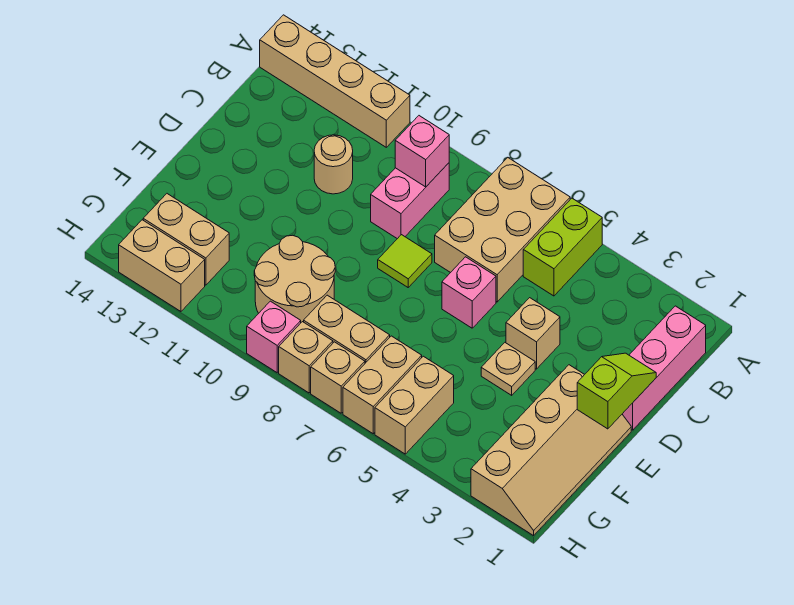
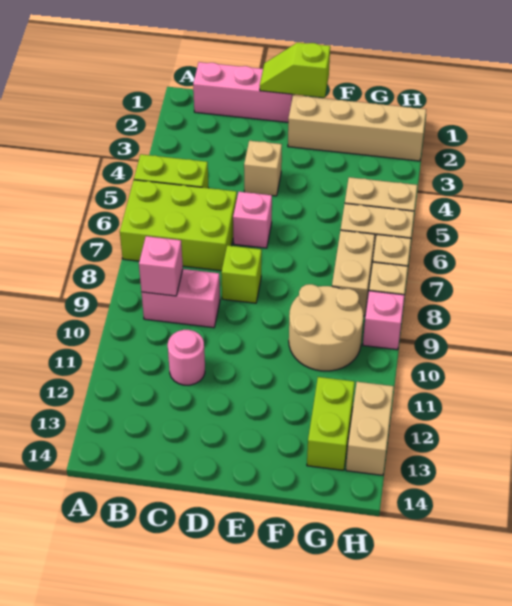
tan brick A6:C7 level 1 -> lime brick A6:C7 level 1
tan brick A11:A14 level 1 -> none
tan round brick C11 level 1 -> pink round brick C11 level 1
lime tile D8 level 1 -> lime brick D8 level 1
tan plate E4 level 1 -> none
tan brick G12:G13 level 1 -> lime brick G12:G13 level 1

